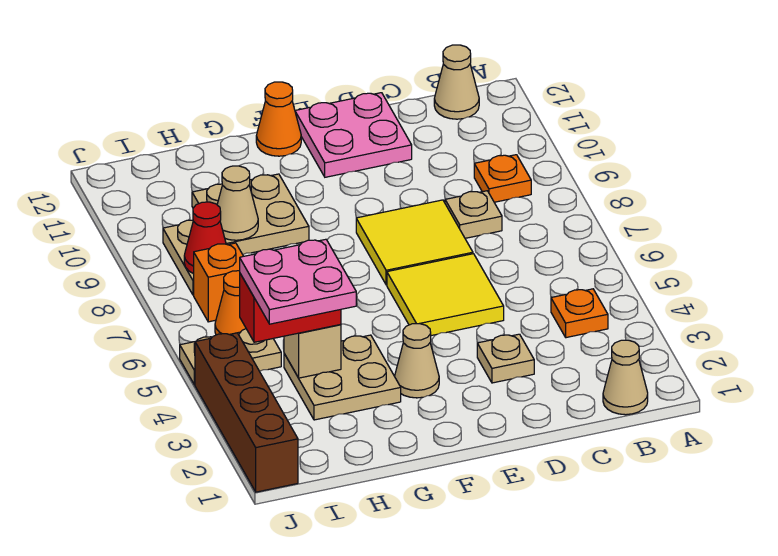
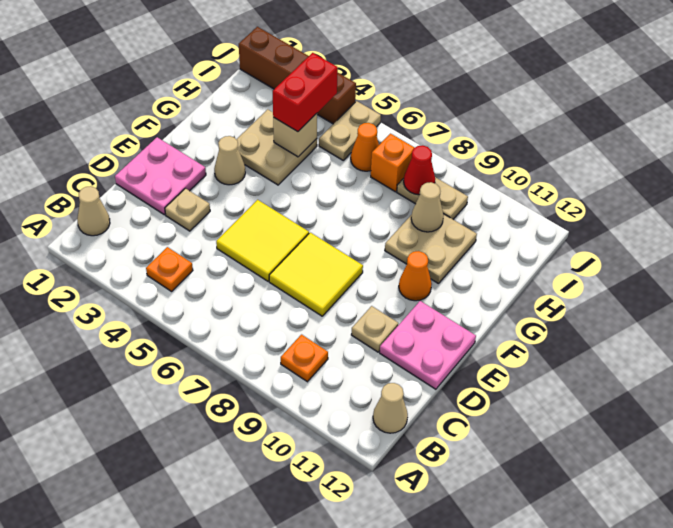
tan plate C8 level 1 -> tan plate D10 level 1
orange cone F12 level 1 -> orange cone F10 level 1
pink plate H3:I4 level 4 -> pink plate D1:E2 level 1

